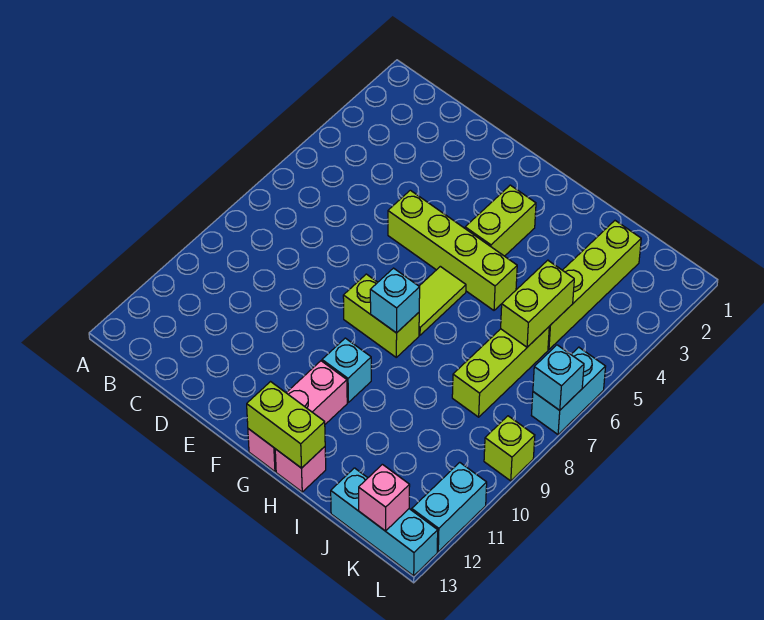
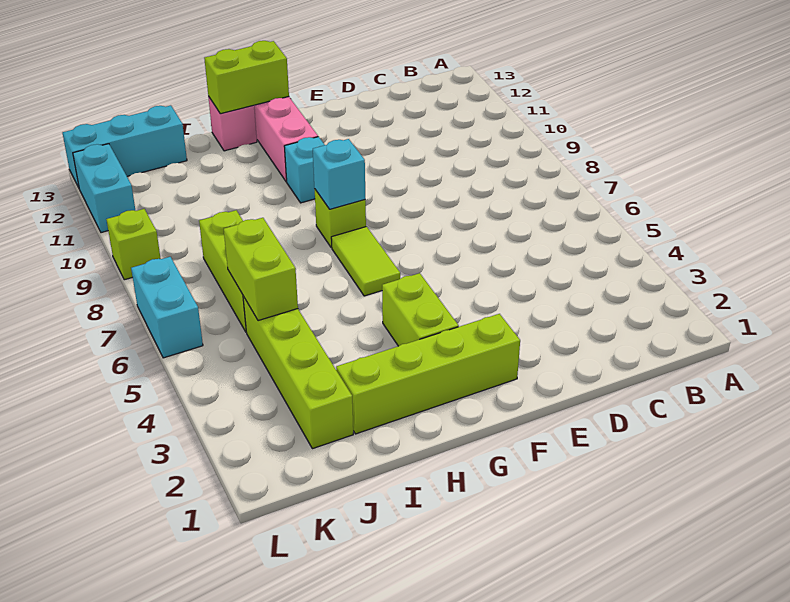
lime brick E5:H5 level 1 -> lime brick F2:I2 level 1
lime brick F8:G8 level 1 -> lime brick G8 level 1
pink brick K13 level 2 -> none
cyan brick L7 level 2 -> none

